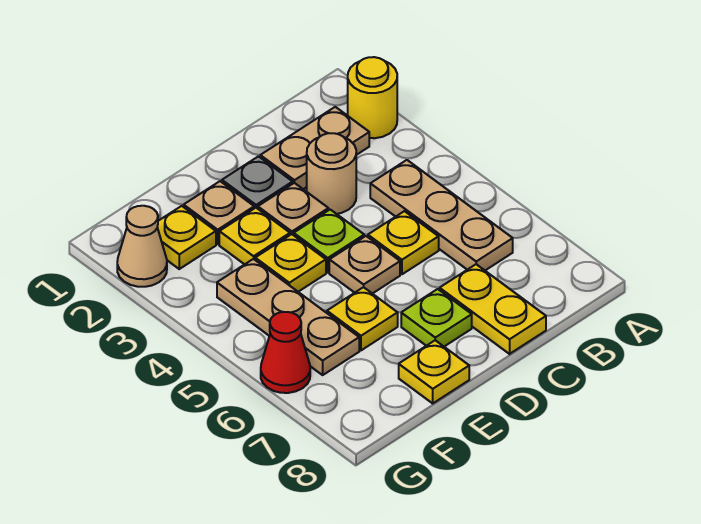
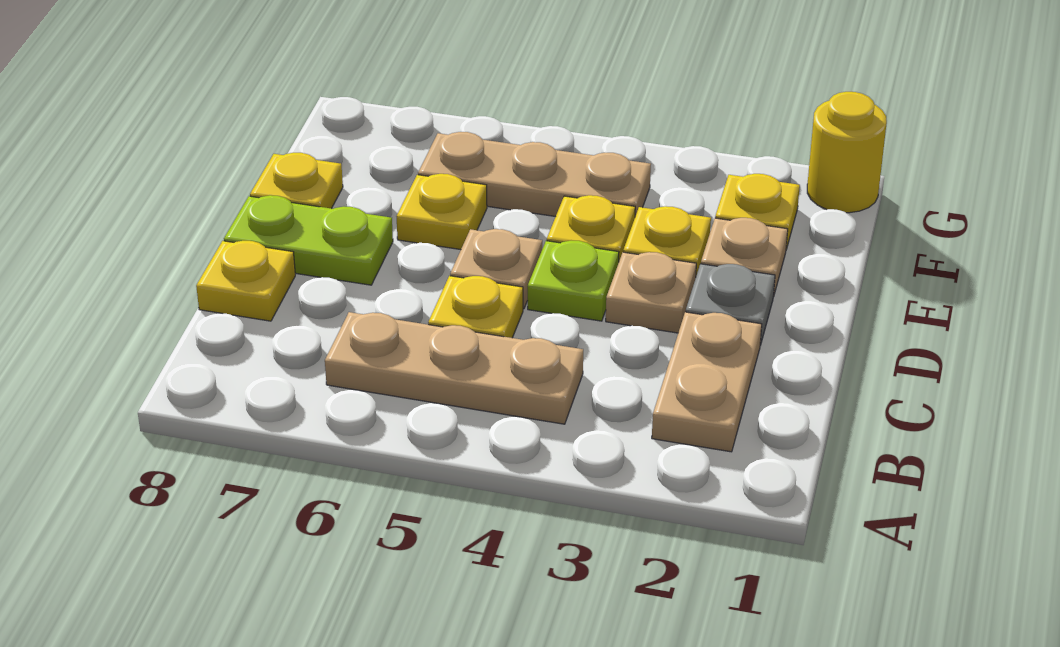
yellow round brick A2 level 1 -> yellow round brick G1 level 1
tan round brick C3 level 1 -> none
yellow plate C7:C8 level 1 -> yellow plate C8 level 1
lime plate D7 level 1 -> lime plate D7:D8 level 1
tan cone G2 level 1 -> none
red cone G6 level 1 -> none

